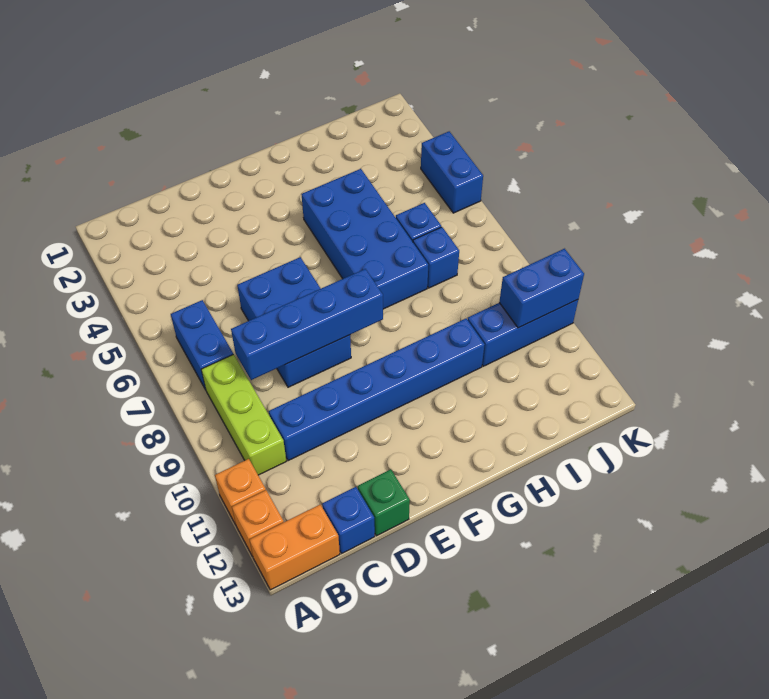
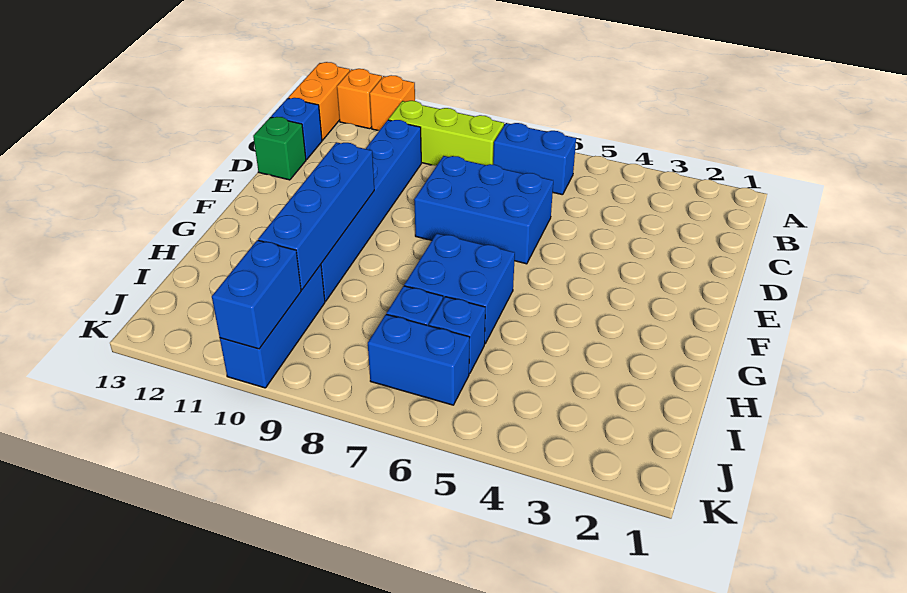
blue brick C8:F8 level 2 -> blue brick F10:I10 level 2
blue brick G4:H7 level 1 -> blue brick G6:H7 level 1
blue brick K4:K5 level 1 -> blue brick J6:J7 level 1

